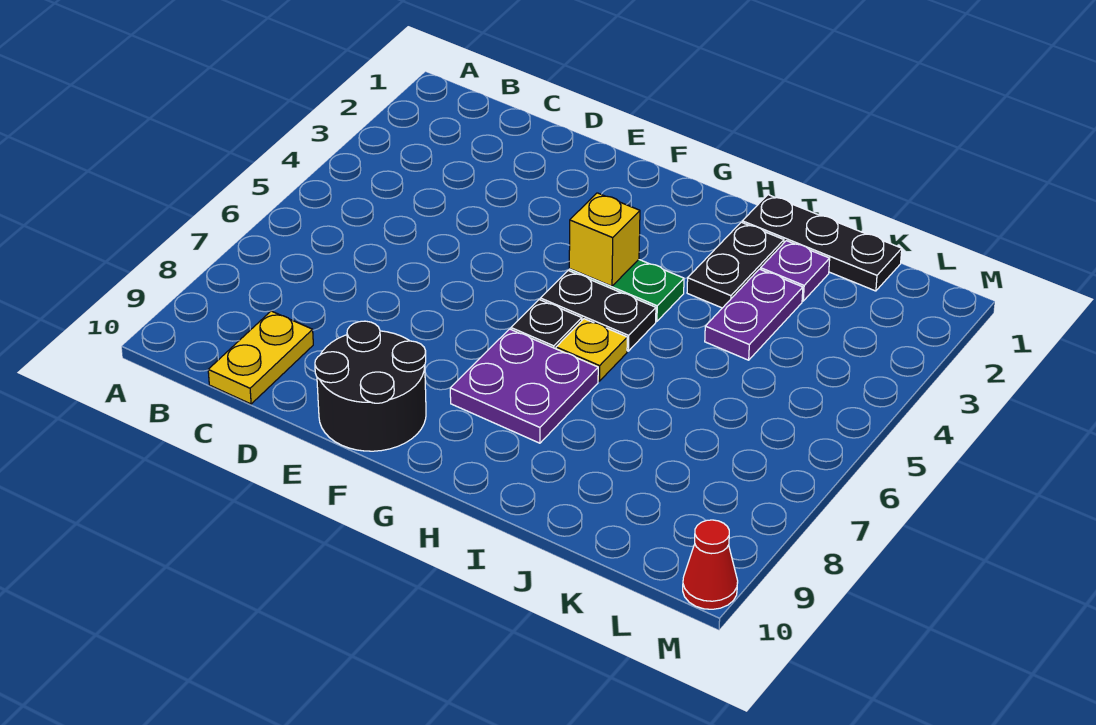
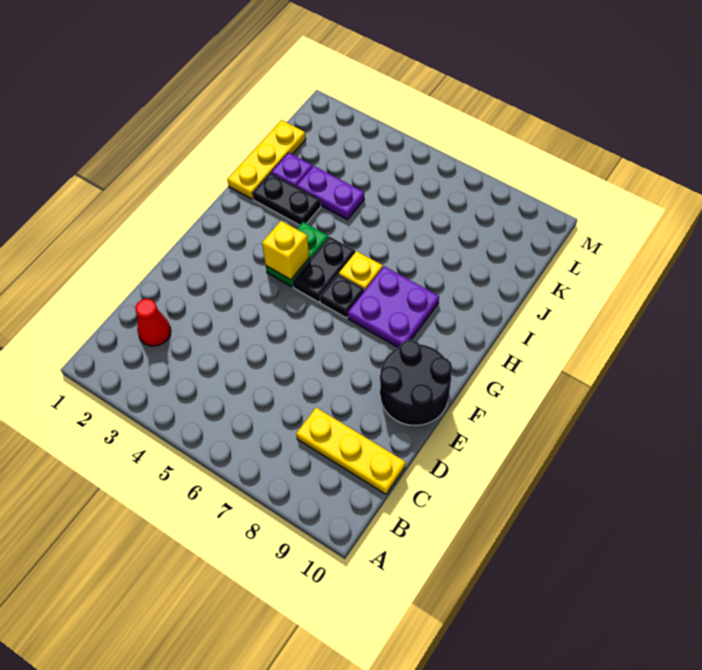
yellow plate C9:C10 level 1 -> yellow plate C8:C10 level 1
black plate I1:K1 level 1 -> yellow plate I1:K1 level 1
red cone M10 level 1 -> red cone C2 level 1

